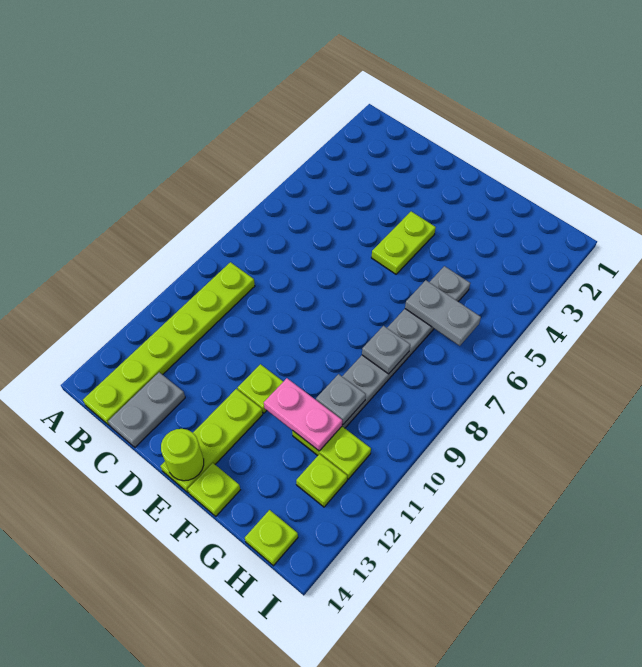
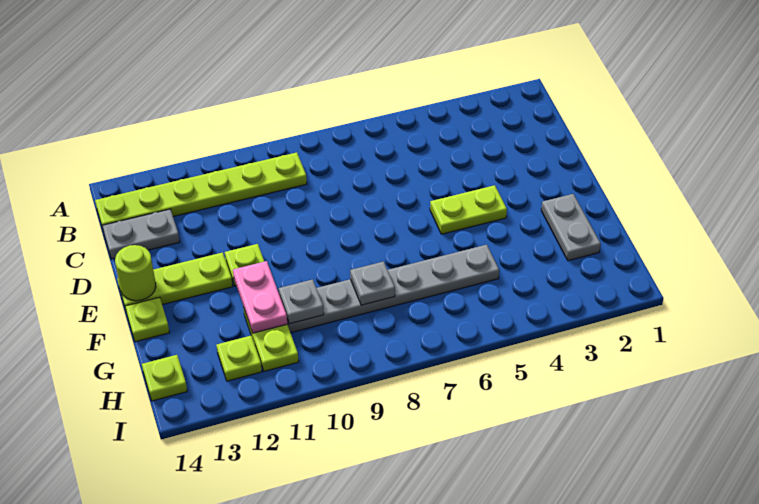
grey plate G6:H6 level 2 -> grey plate F2:G2 level 1

